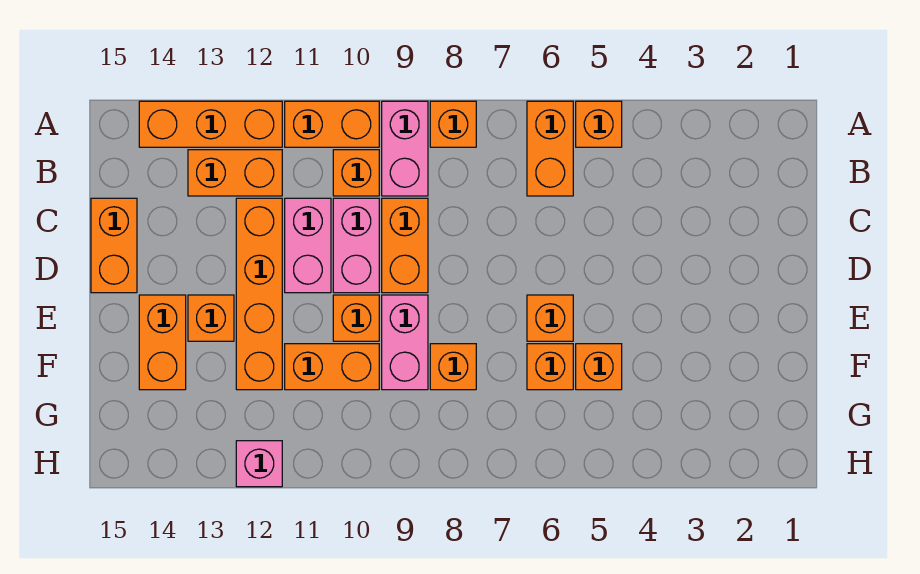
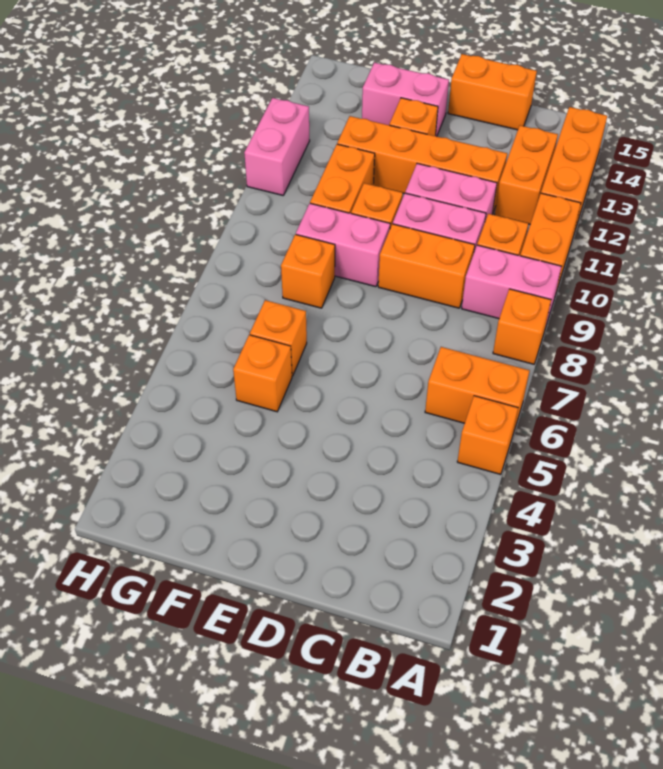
orange brick E6 level 1 -> none
orange brick E14:F14 level 1 -> pink brick E14:F14 level 1
pink brick H12 level 1 -> pink brick H11:H12 level 1

